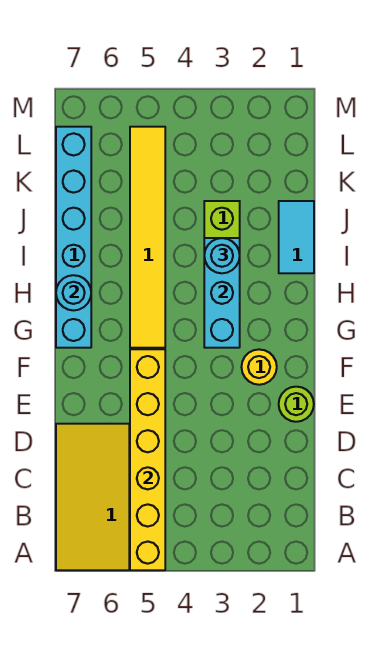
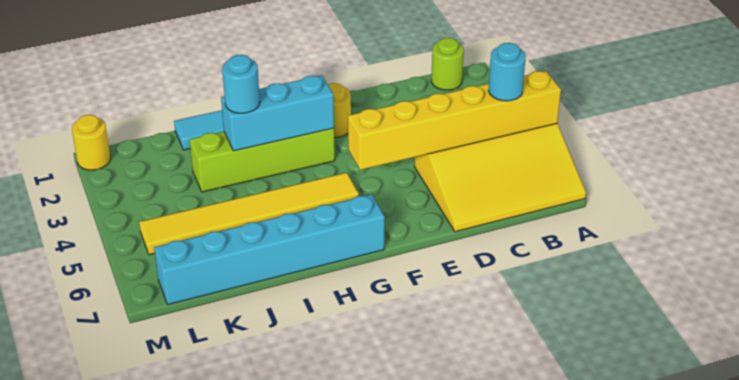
lime round brick E1 level 1 -> lime round brick B1 level 1
cyan round brick H7 level 2 -> cyan round brick B5 level 3
none -> yellow round brick M1 level 1

